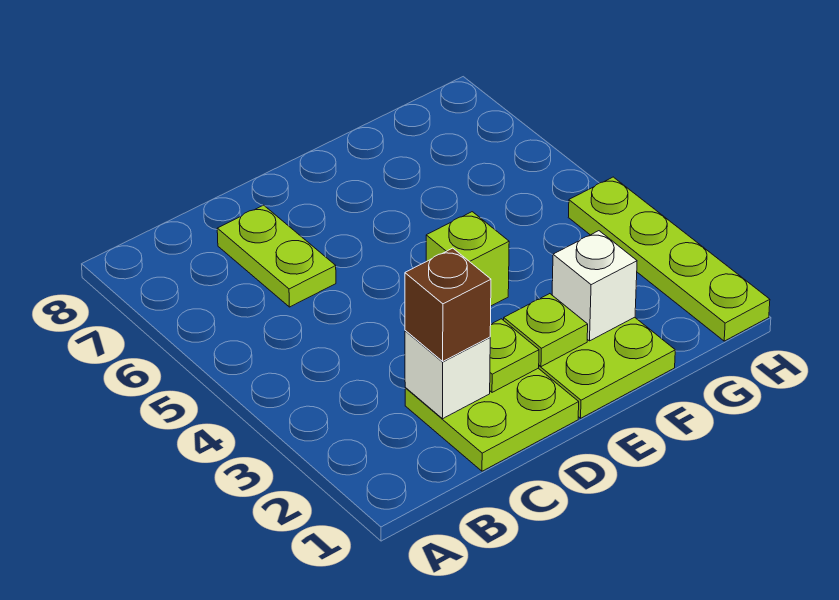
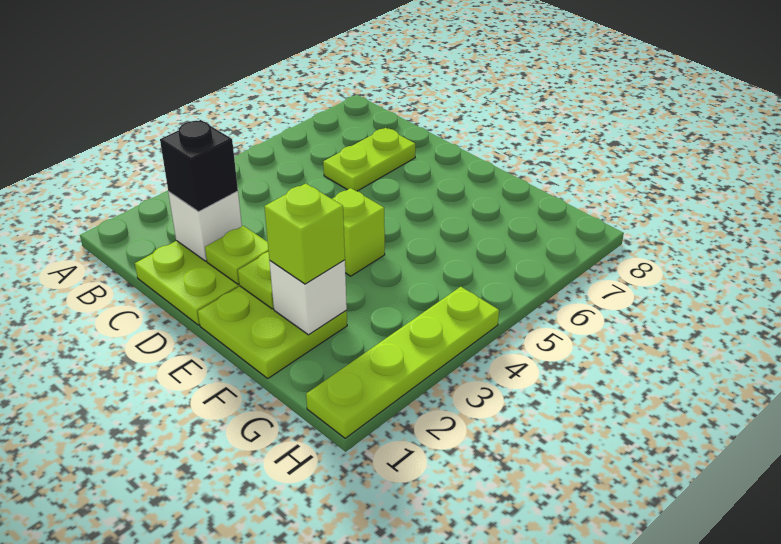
brown brick C2 level 3 -> black brick C2 level 3
none -> lime brick F2 level 3

